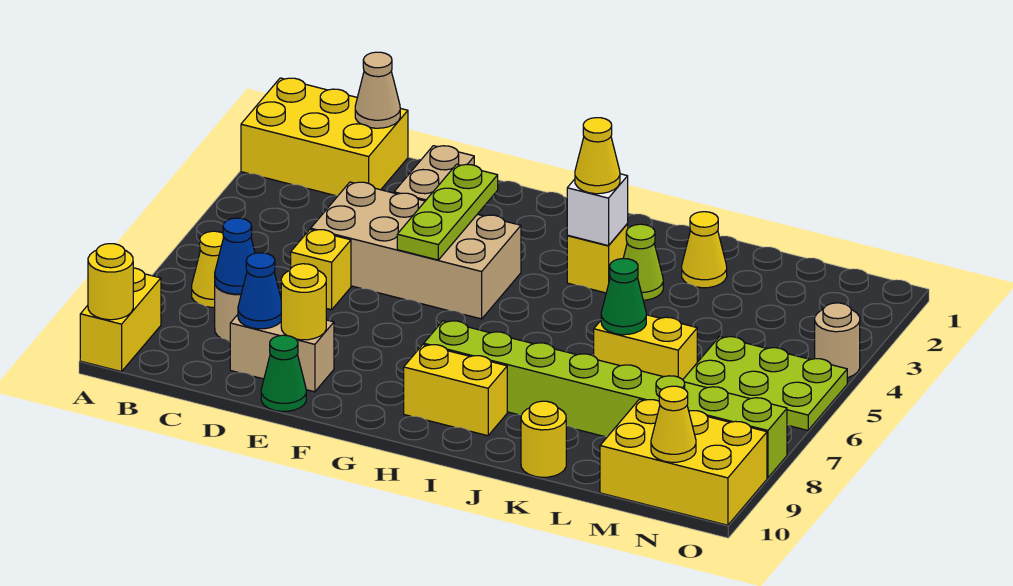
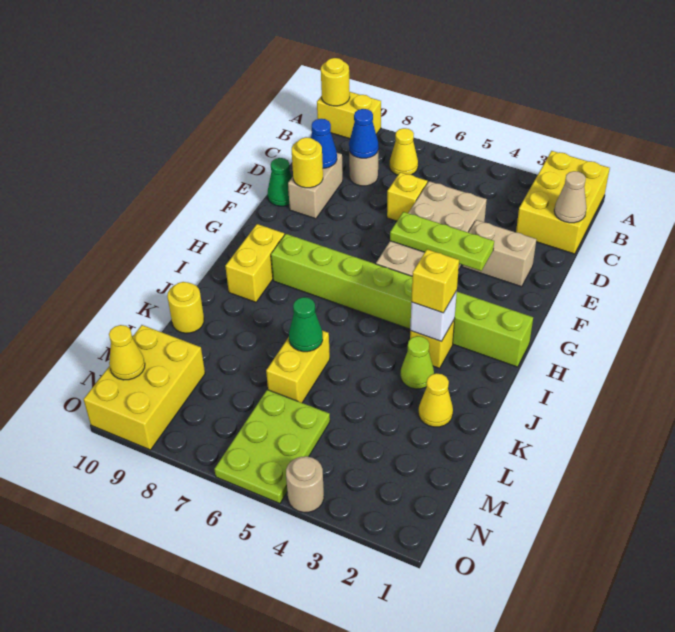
lime brick H8:O8 level 1 -> lime brick H1:H8 level 1
yellow cone I3 level 3 -> yellow brick I3 level 3

